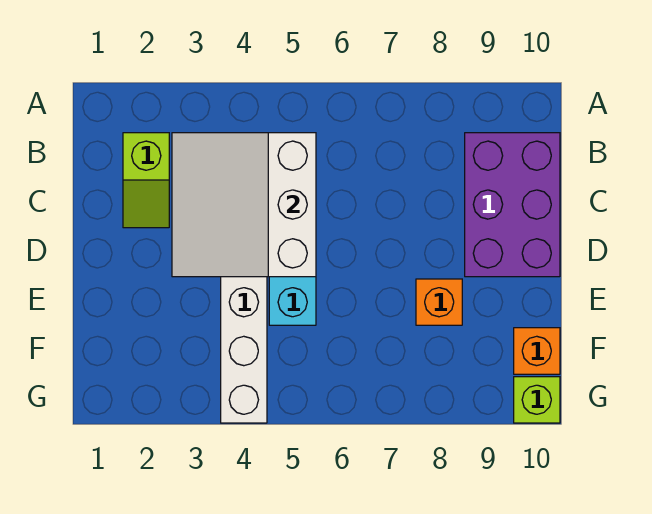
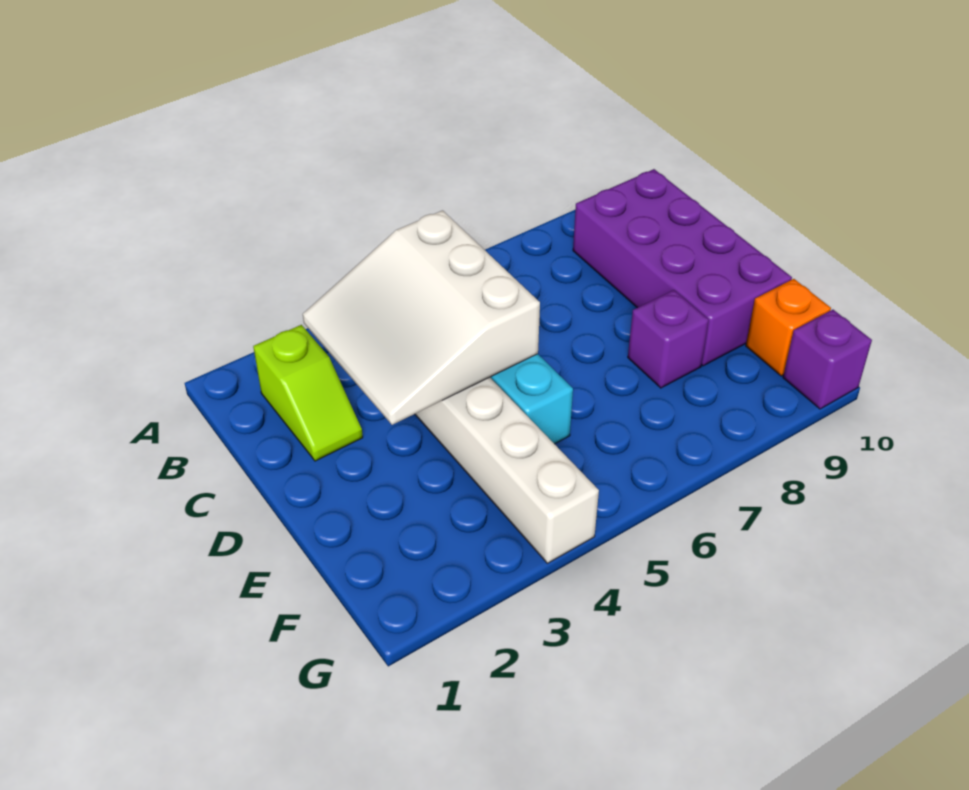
purple brick B9:D10 level 1 -> purple brick B9:E10 level 1
orange brick E8 level 1 -> purple brick E8 level 1
lime brick G10 level 1 -> purple brick G10 level 1

